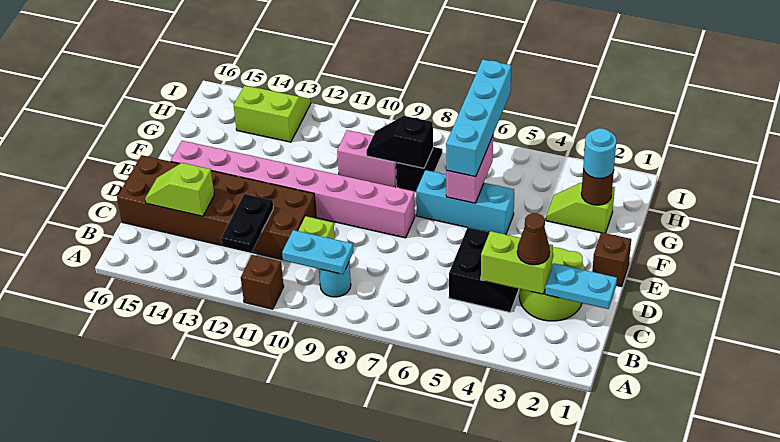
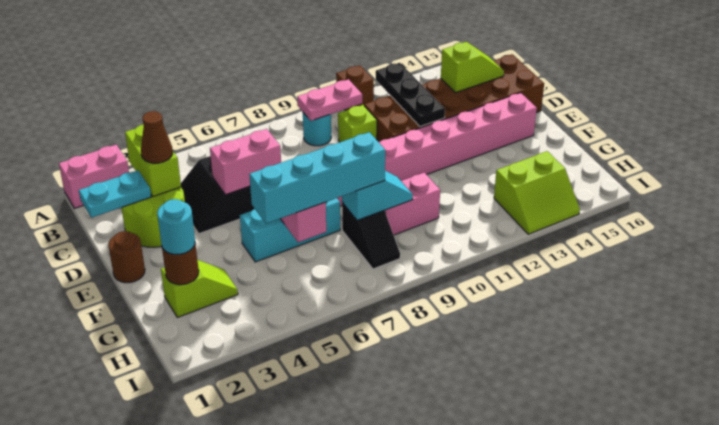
none -> pink brick A1:A2 level 1
cyan plate B9:B10 level 2 -> pink plate B9:B10 level 2
black plate B12:C12 level 2 -> black plate B12:D12 level 2
lime brick C3:C4 level 2 -> lime brick B3:C3 level 2
none -> pink brick D5:D6 level 2
brown brick E1 level 1 -> brown round brick E1 level 1
cyan brick F6:I6 level 3 -> cyan brick G5:G8 level 3
black slope G8:G9 level 2 top 8 -> cyan slope G8:G9 level 2 top 8

